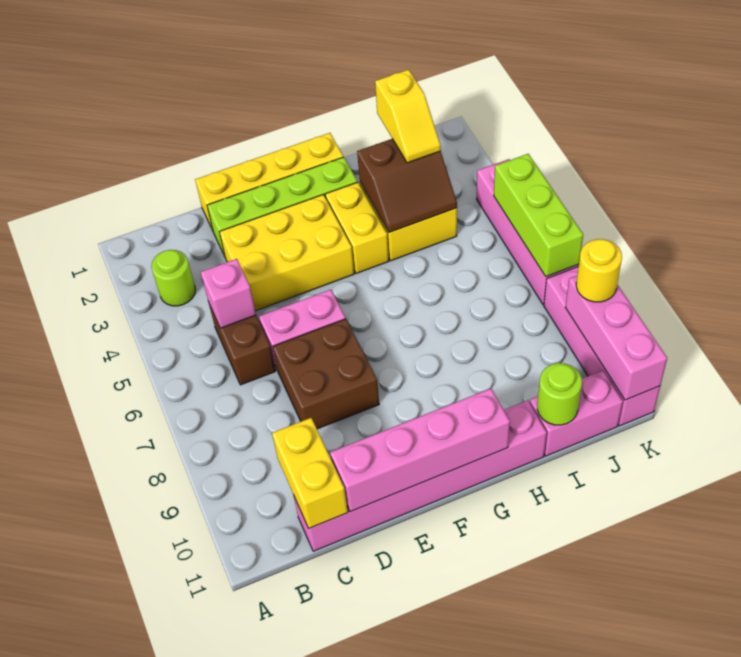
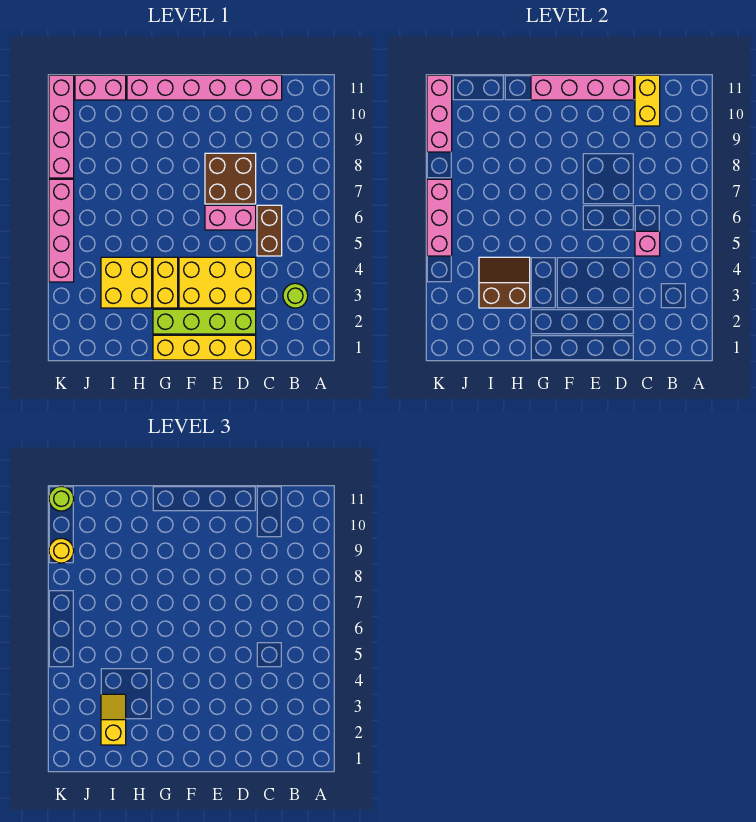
lime round brick I11 level 2 -> lime round brick K11 level 3
lime brick K5:K7 level 2 -> pink brick K5:K7 level 2

